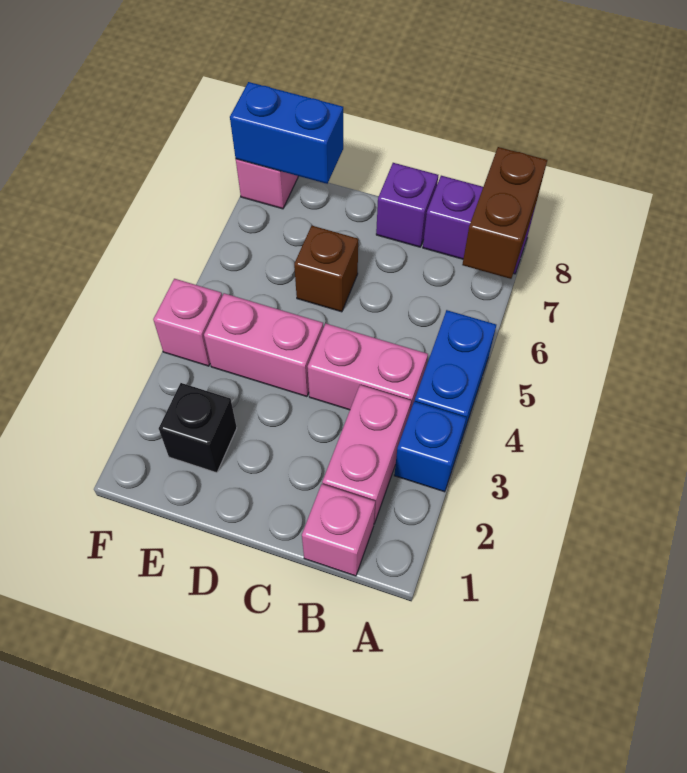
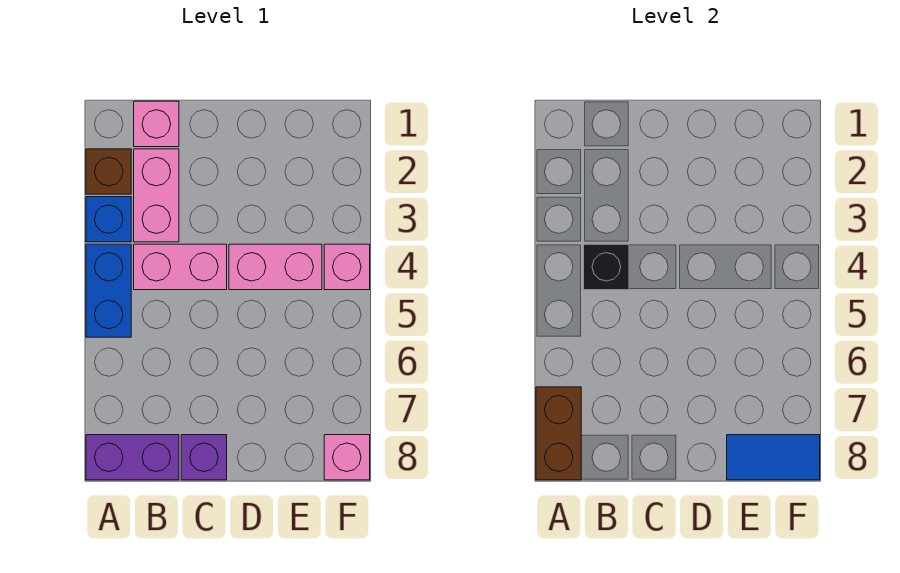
brown brick D6 level 1 -> brown brick A2 level 1
black brick E2 level 1 -> black brick B4 level 2
blue brick E8:F8 level 2 -> blue tile E8:F8 level 2

